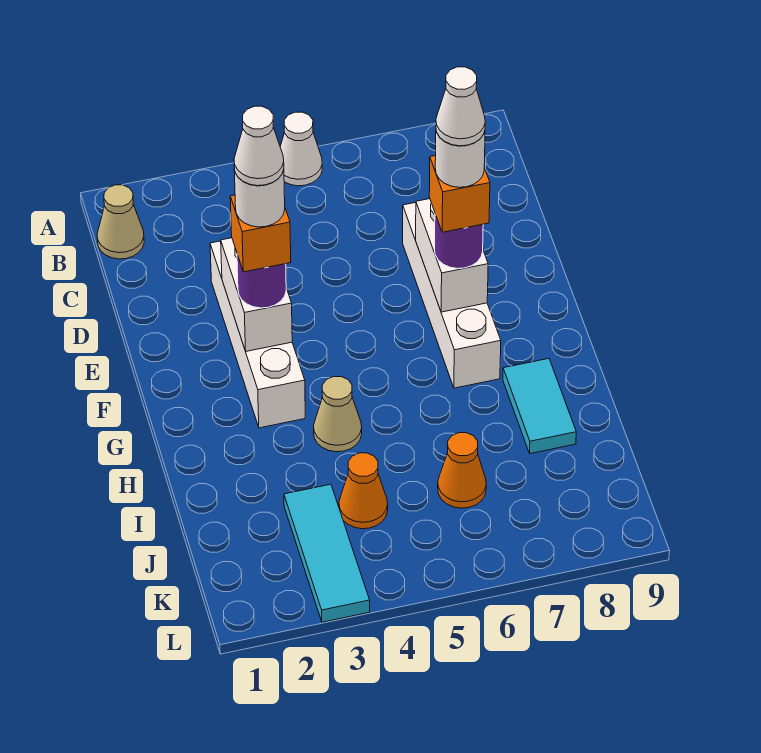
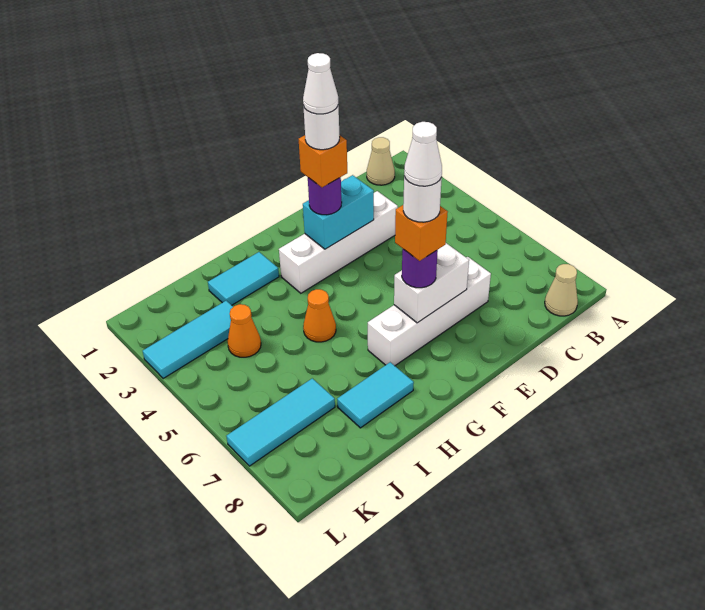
white cone A5 level 1 -> none
white brick E3:F3 level 2 -> cyan brick E3:F3 level 2
none -> cyan tile H2:I2 level 1
tan cone H4 level 1 -> tan cone B9 level 1
orange cone J6 level 1 -> orange cone H5 level 1
none -> cyan tile J7:L7 level 1

